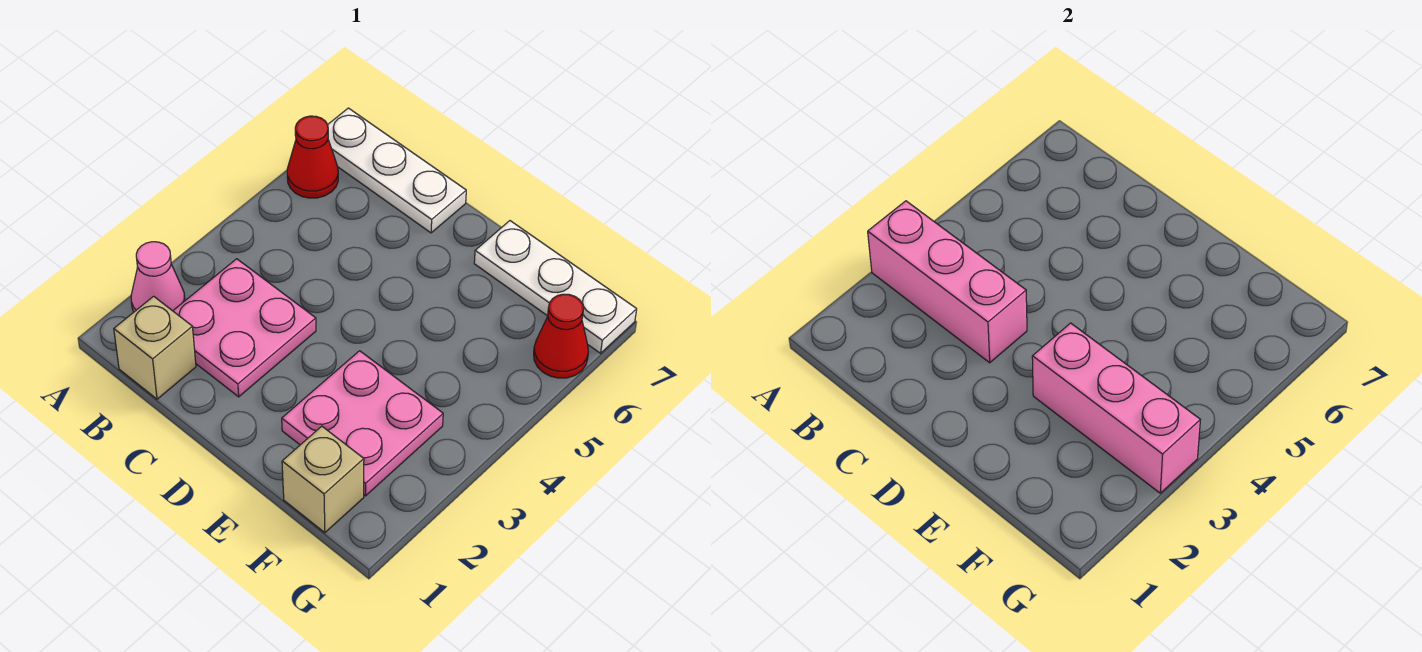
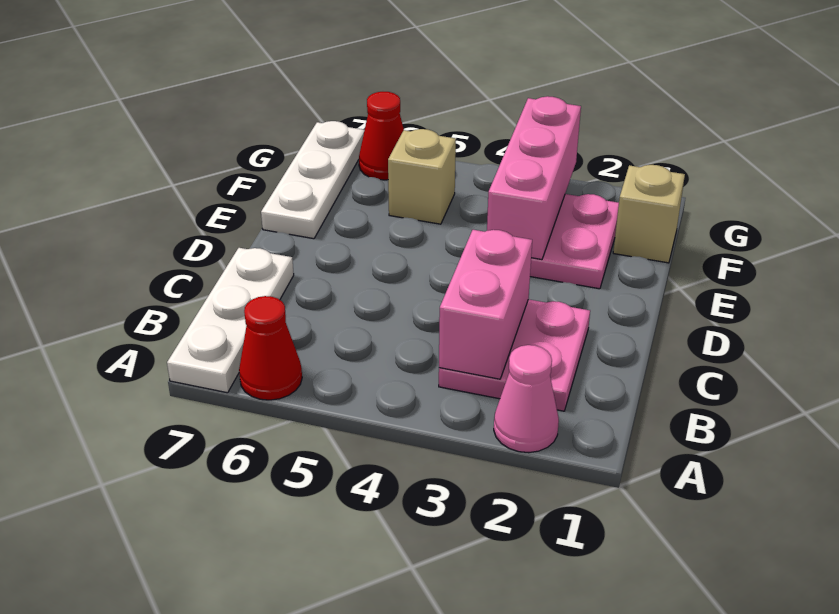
pink brick A3:C3 level 2 -> pink brick B3:C3 level 2
tan brick B1 level 1 -> tan brick F5 level 1

